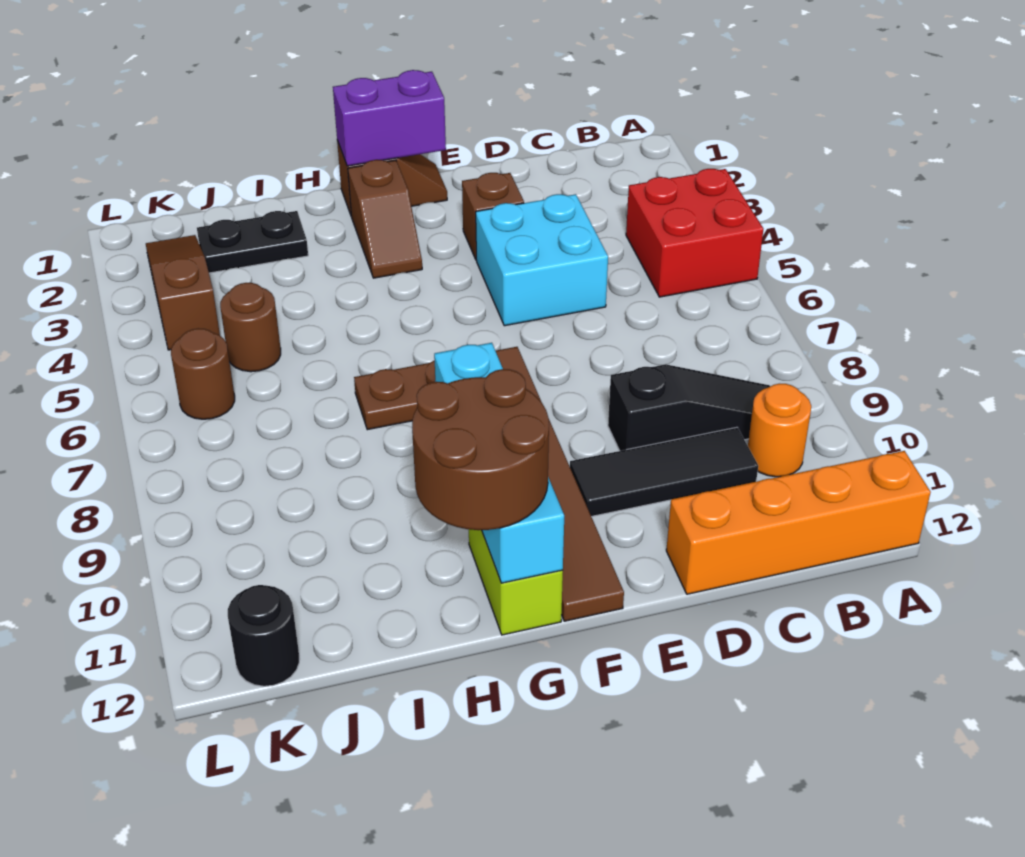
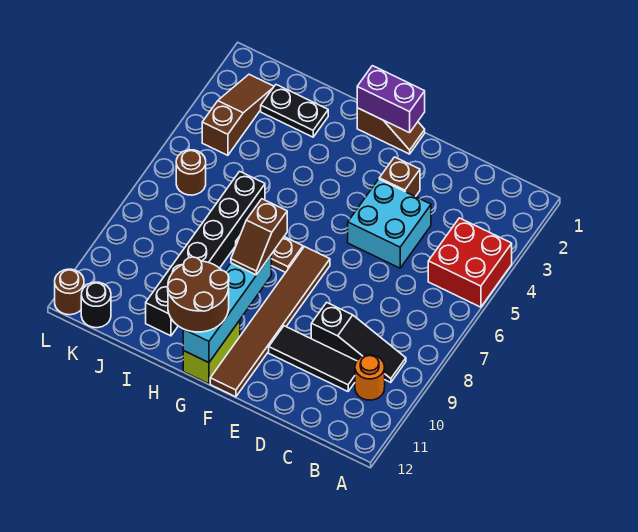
orange brick A12:D12 level 1 -> none
brown slope G2:G3 level 1 top 2 -> brown slope G8:G9 level 3 top 8
none -> black brick I6:I11 level 1
brown round brick J5 level 1 -> brown round brick L12 level 1

